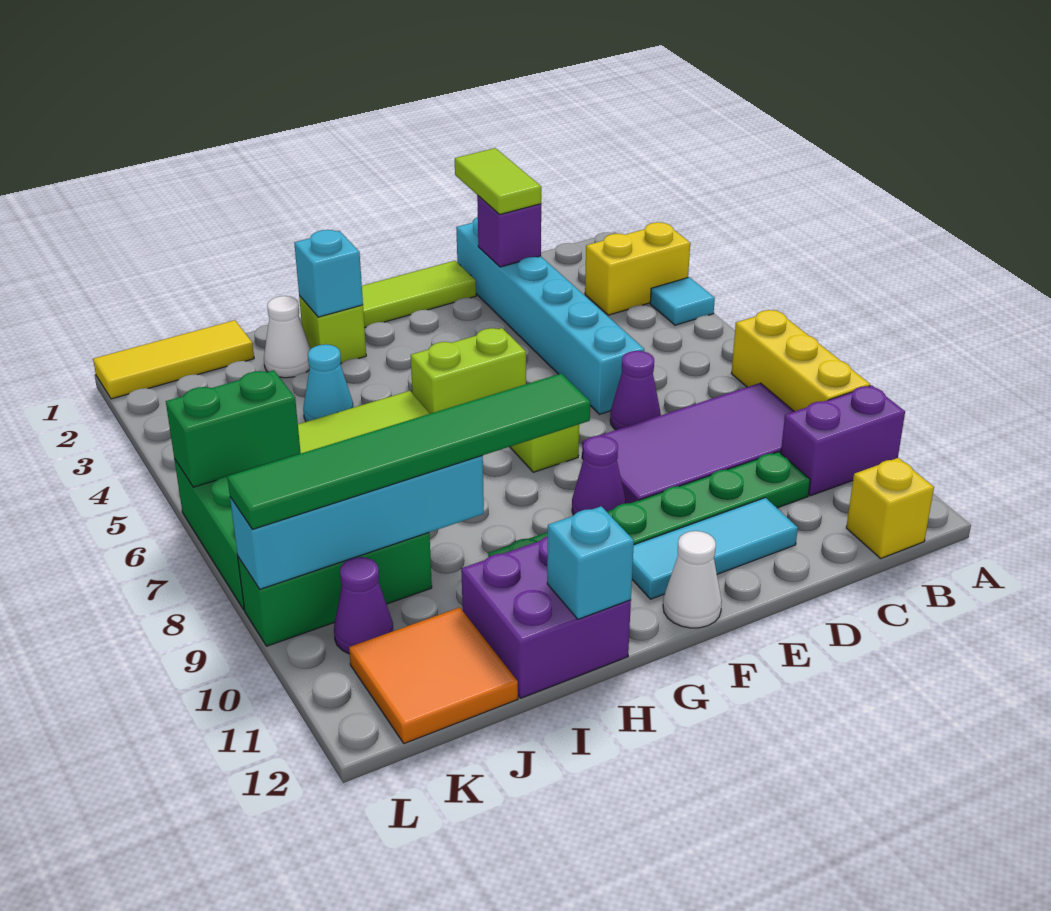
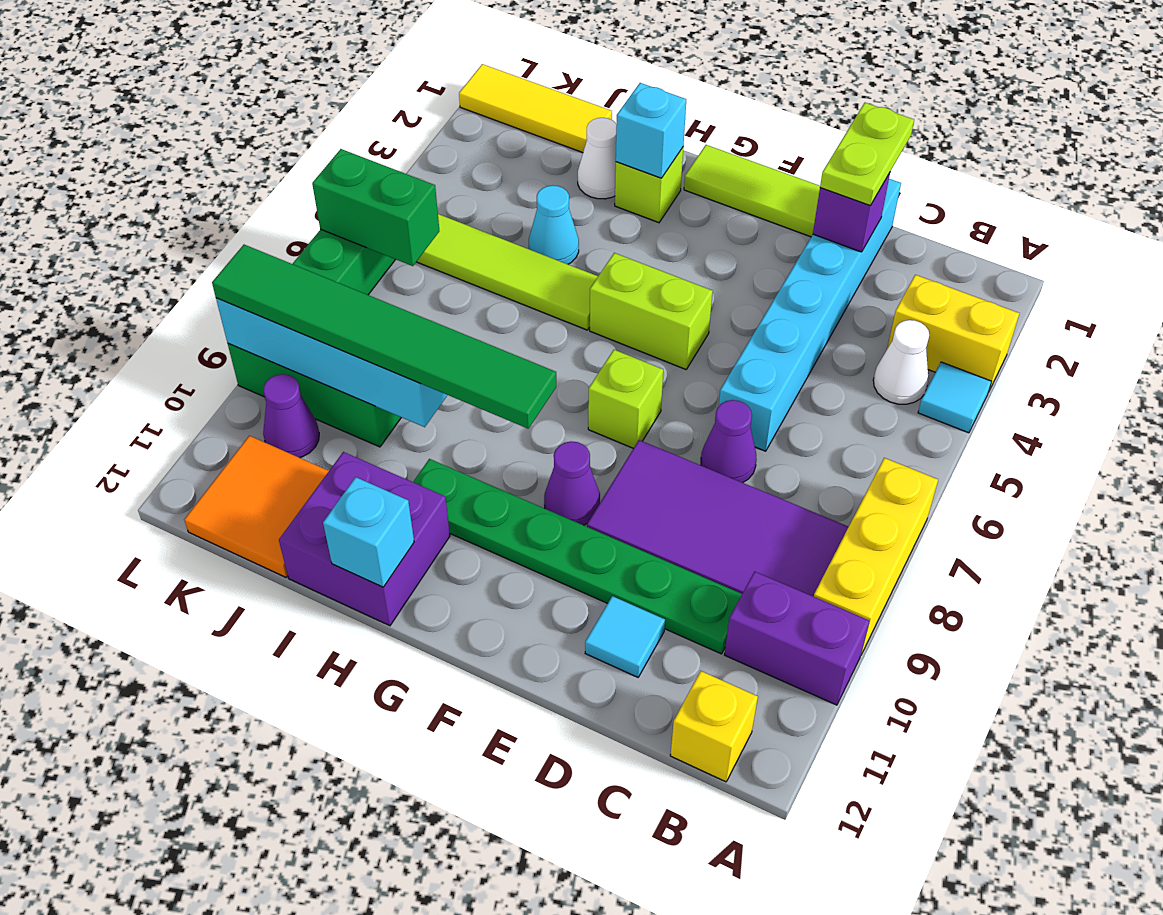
lime tile D1:D2 level 3 -> lime plate D1:D2 level 3
cyan tile D11:F11 level 1 -> cyan tile D11 level 1
white cone F12 level 1 -> white cone B4 level 1

